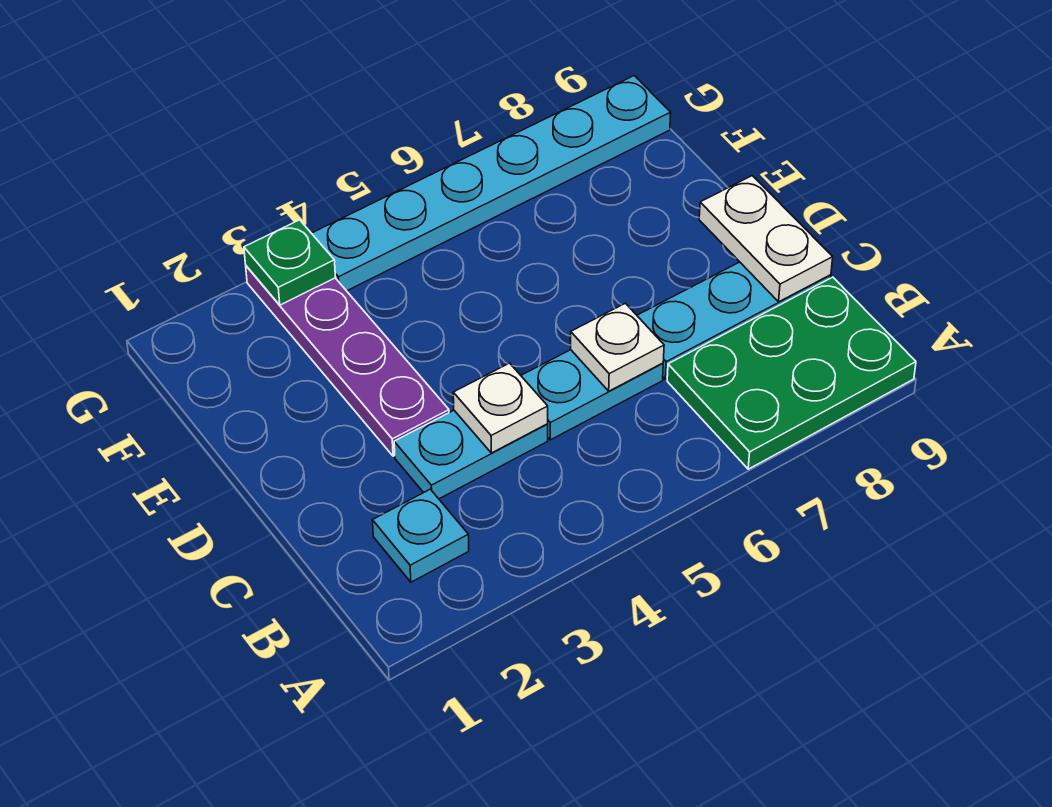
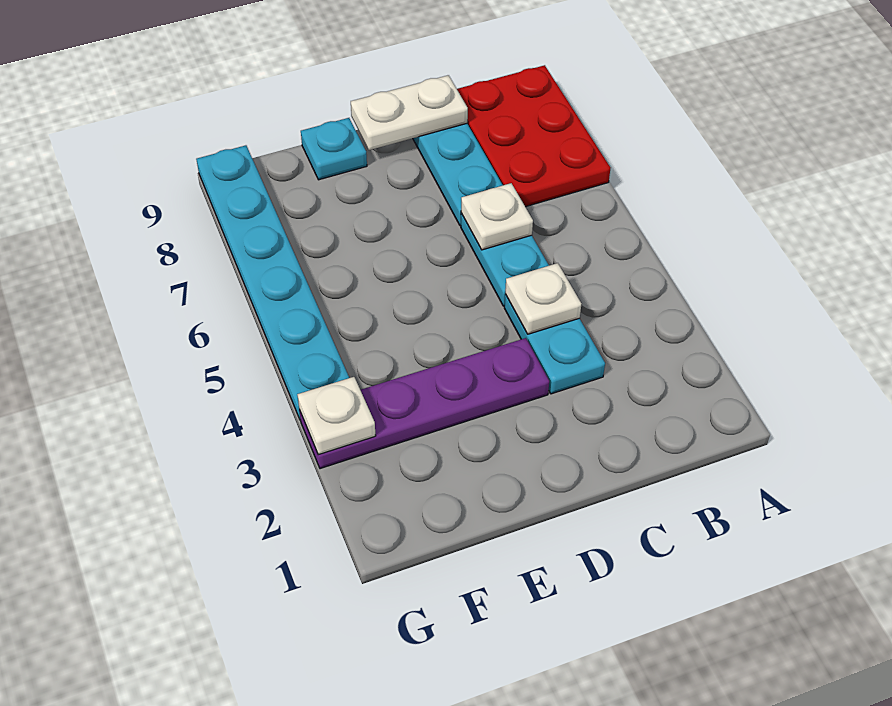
green plate A7:B9 level 1 -> red plate A7:B9 level 1
cyan plate B2 level 1 -> cyan plate E9 level 1
green plate G3 level 2 -> white plate G3 level 2

